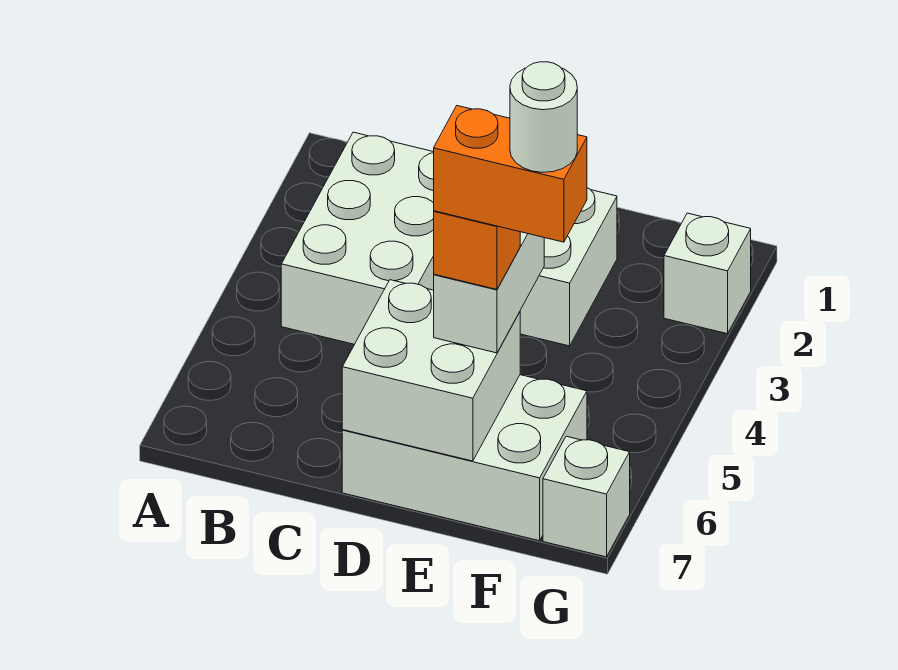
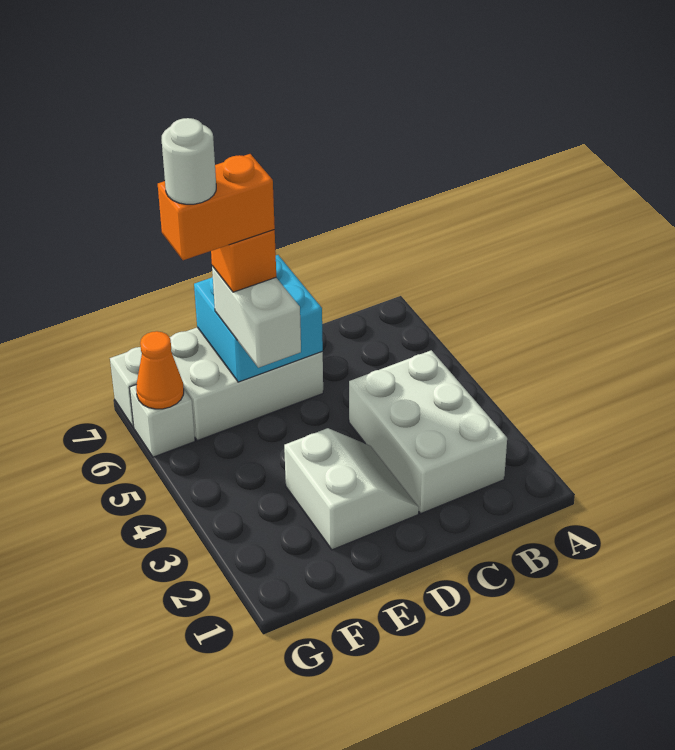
white brick D6:E7 level 2 -> cyan brick D6:E7 level 2
white brick G2 level 1 -> white brick G6 level 1
none -> orange cone G6 level 2

